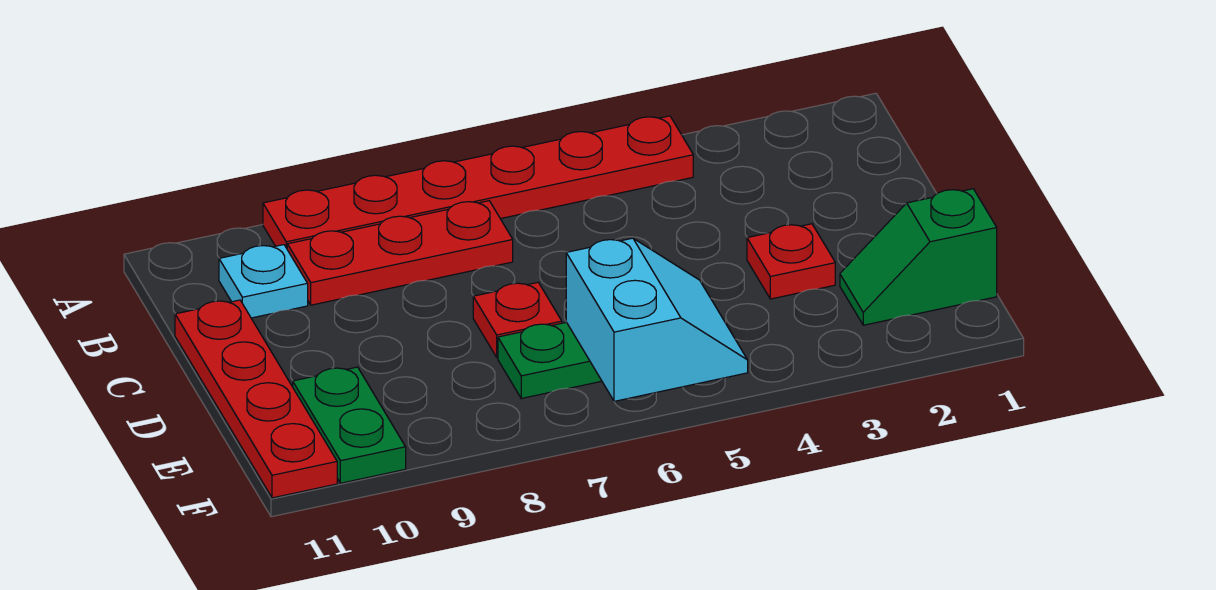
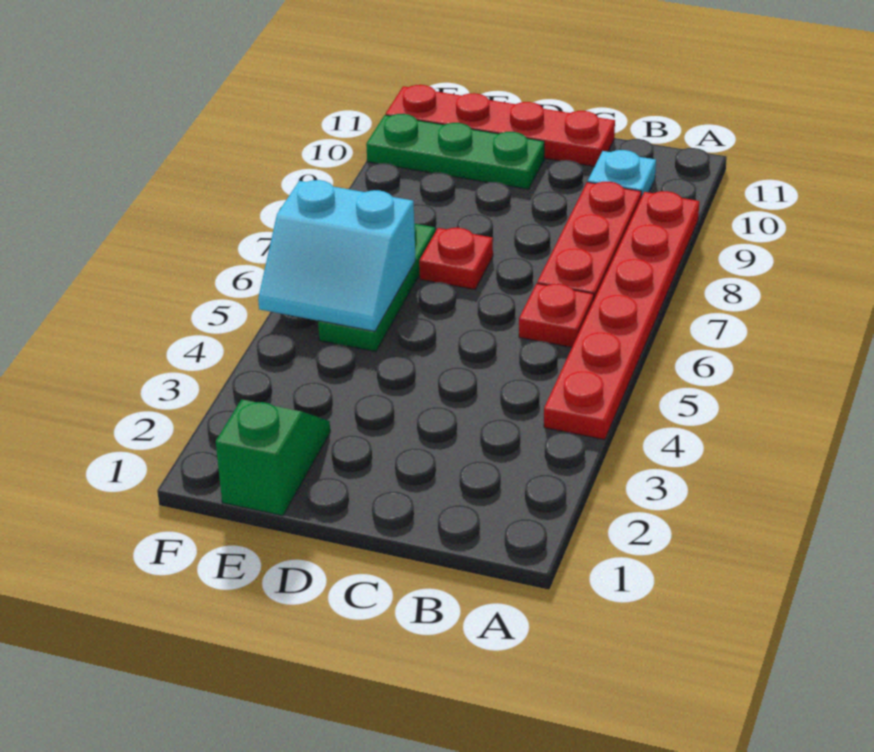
red plate D3 level 1 -> red plate B6 level 1
green plate E10:F10 level 1 -> green plate D10:F10 level 1

